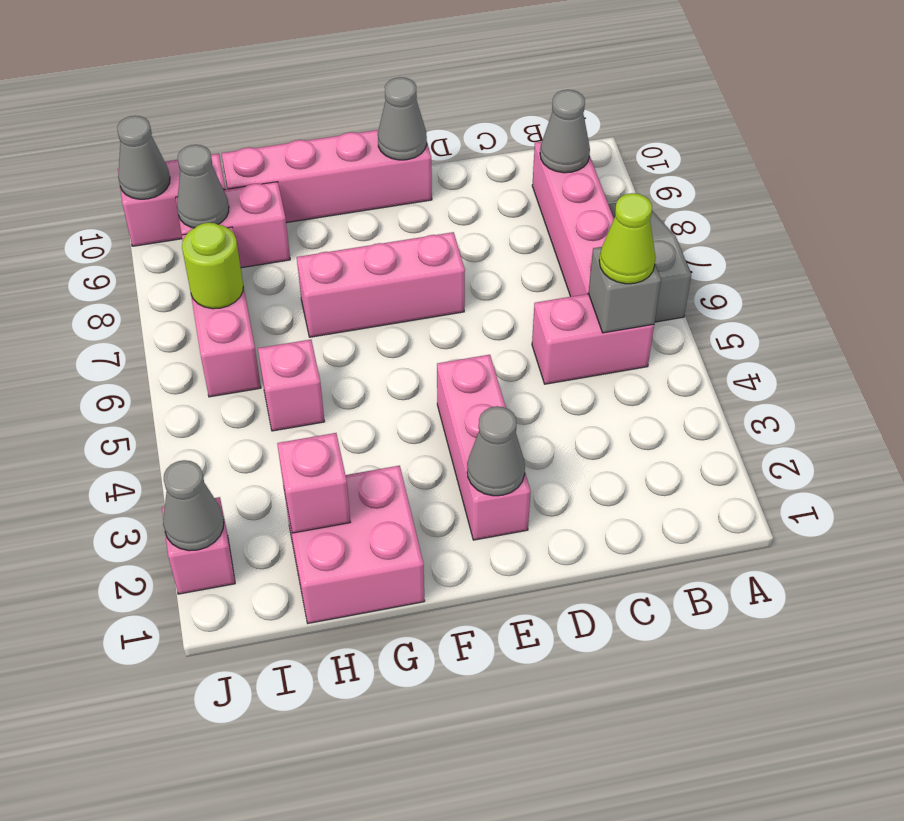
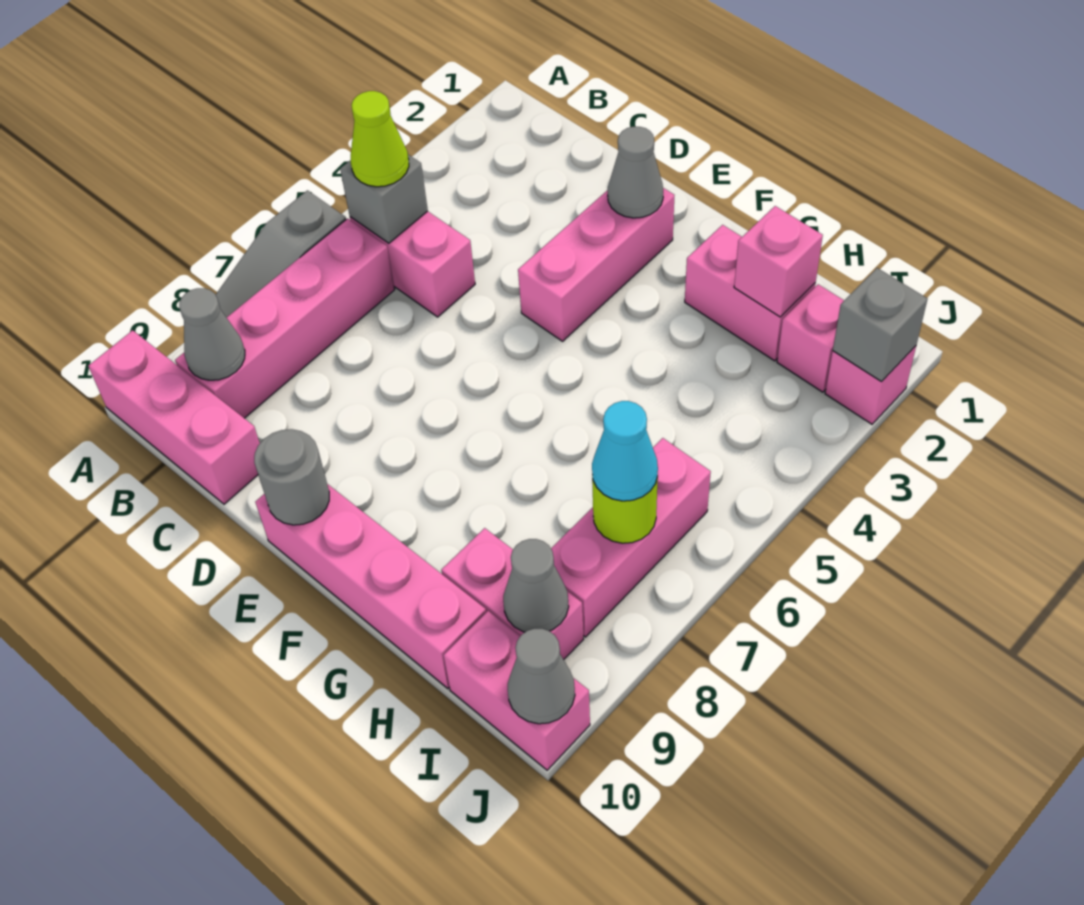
pink brick E7:G7 level 1 -> pink brick A10:C10 level 1
grey cone E10 level 2 -> grey round brick E10 level 2
pink brick G1:H2 level 1 -> pink brick G2:H2 level 1
pink brick H5 level 1 -> pink brick I2 level 1
none -> cyan cone I7 level 3
grey cone J2 level 2 -> grey brick J2 level 2

